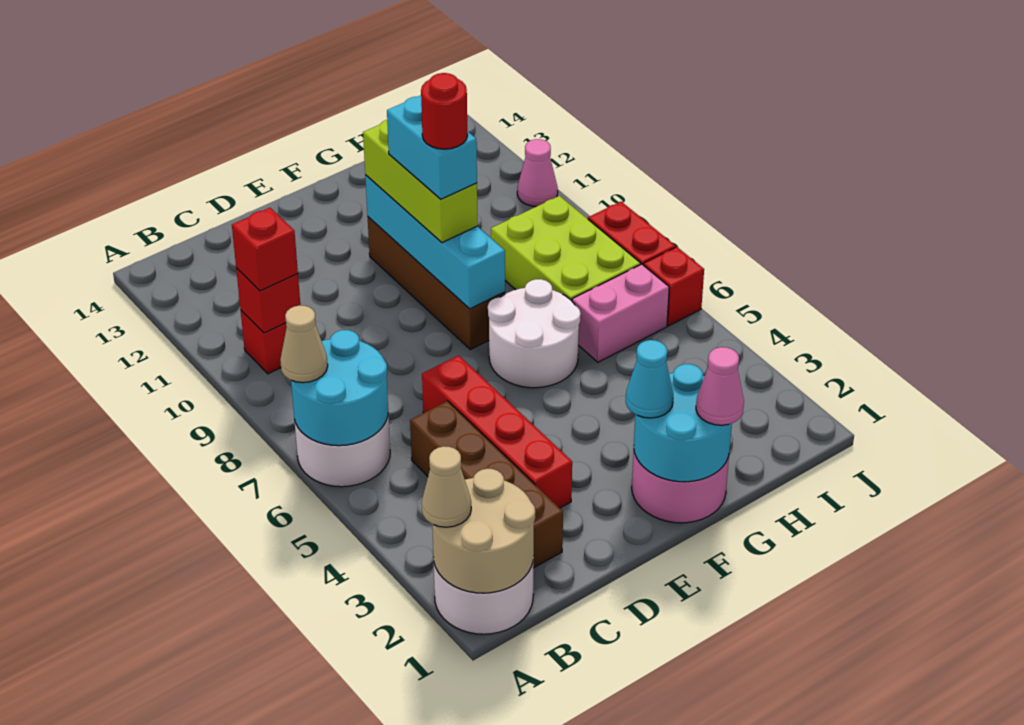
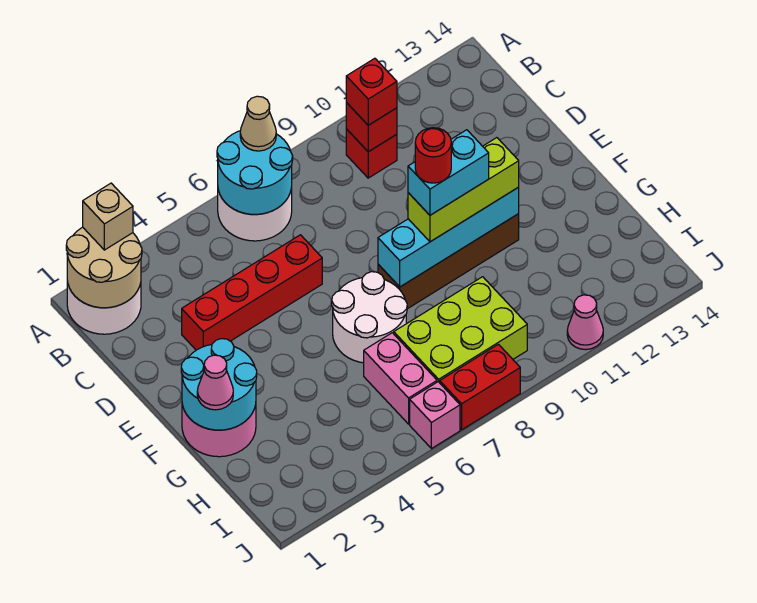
tan cone A2 level 3 -> tan brick A2 level 3
brown brick C2:C5 level 1 -> none
cyan cone F2 level 3 -> none
red brick J6 level 1 -> pink brick J6 level 1

